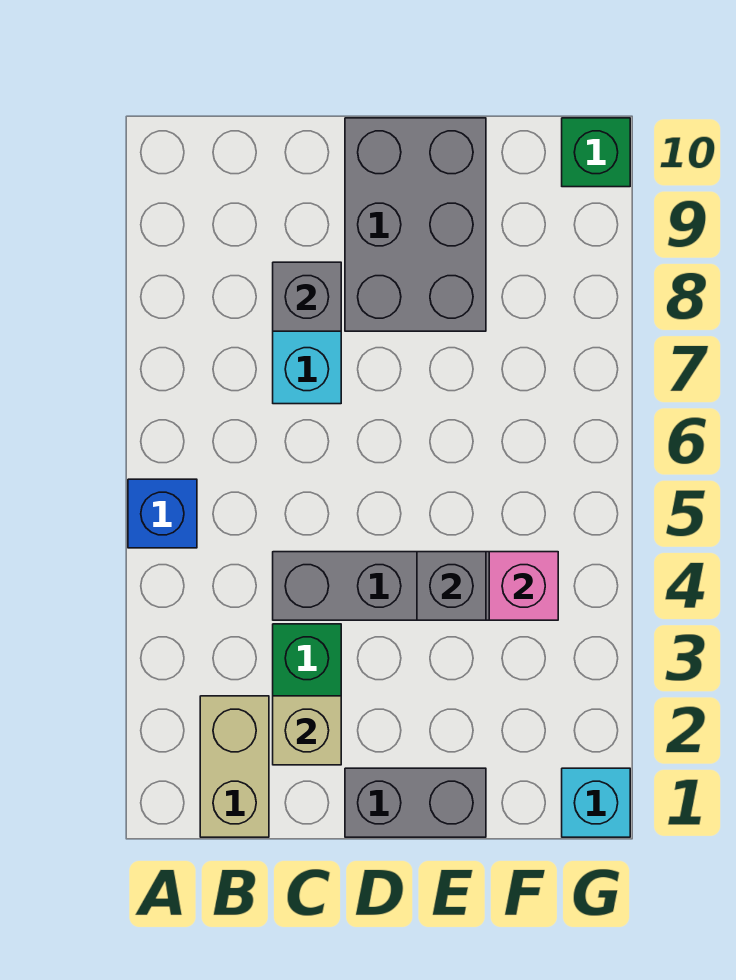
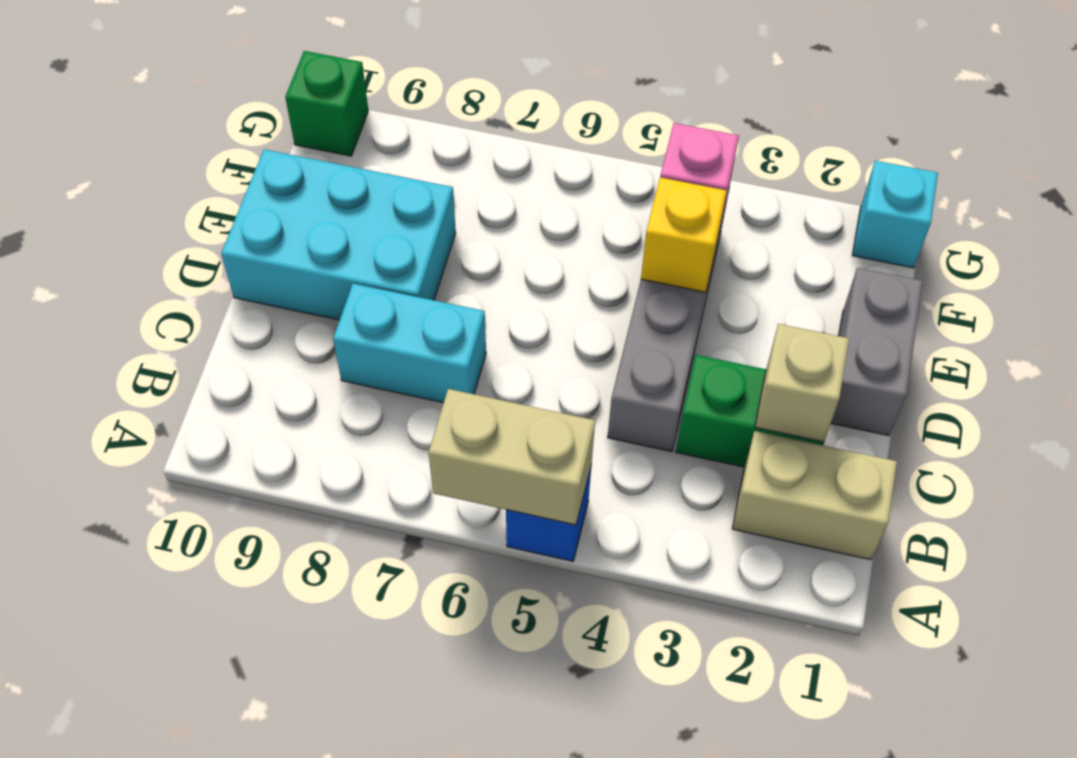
none -> tan brick A5:A6 level 2
grey brick C8 level 2 -> none
grey brick D8:E10 level 1 -> cyan brick D8:E10 level 1
grey brick E4 level 2 -> yellow brick E4 level 2

